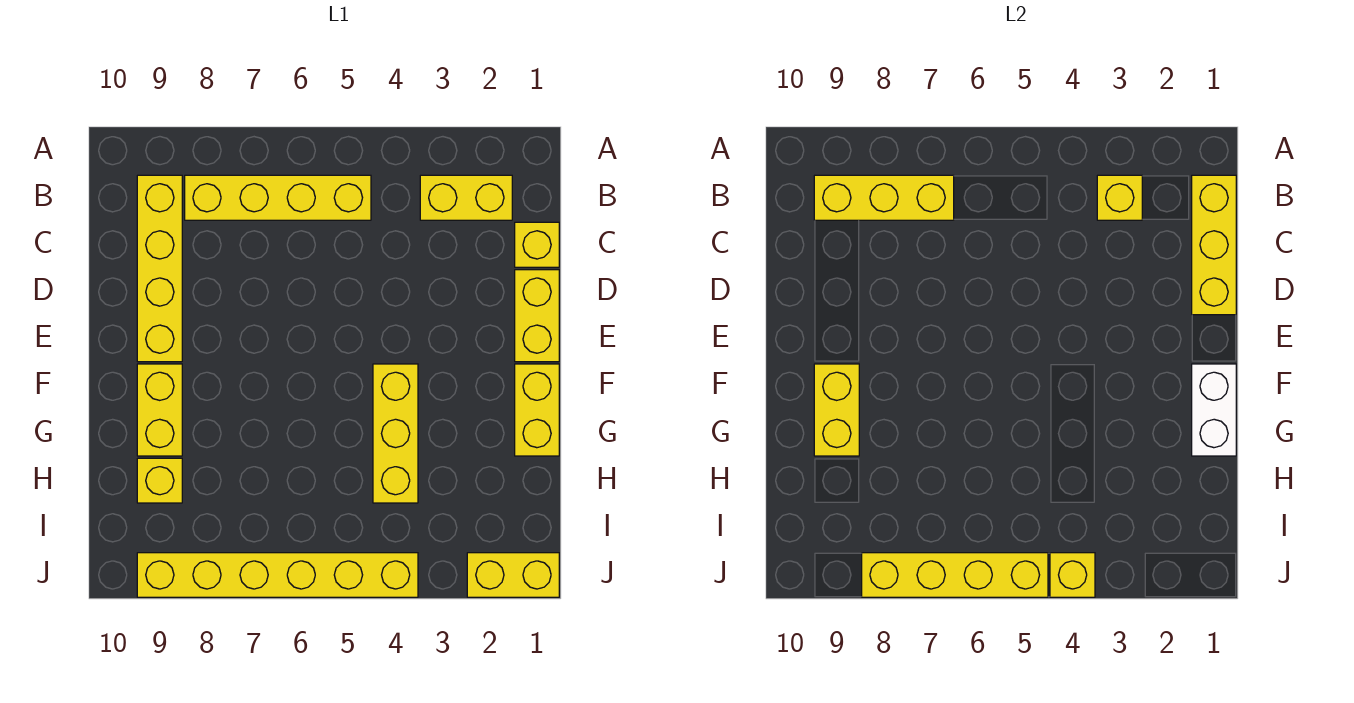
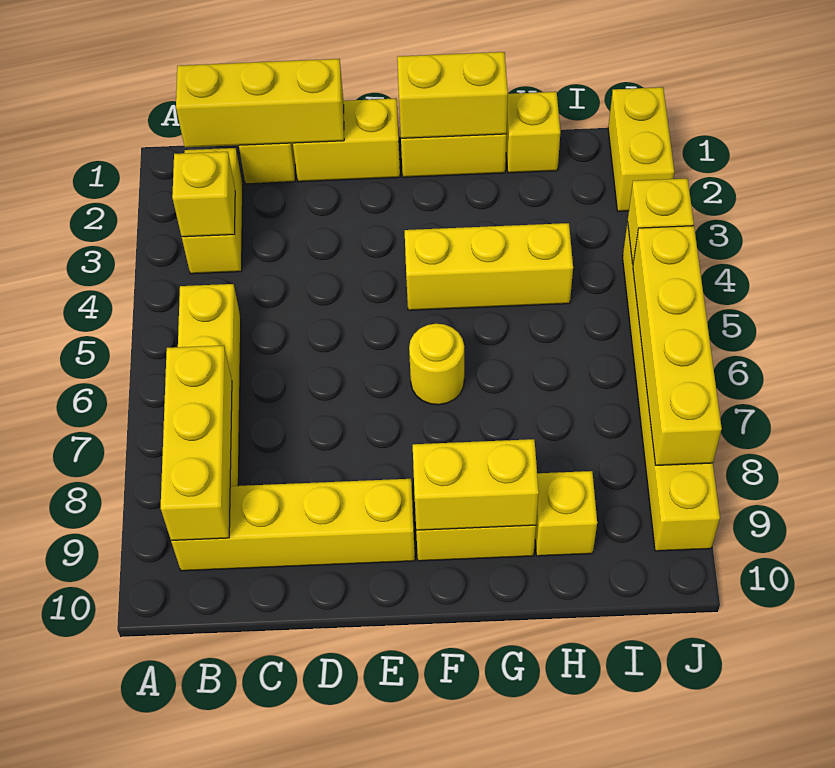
white brick F1:G1 level 2 -> yellow brick F1:G1 level 2
none -> yellow round brick F6 level 1
none -> yellow brick H1 level 1

